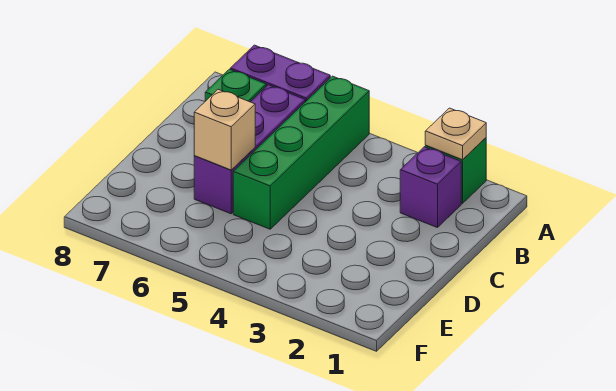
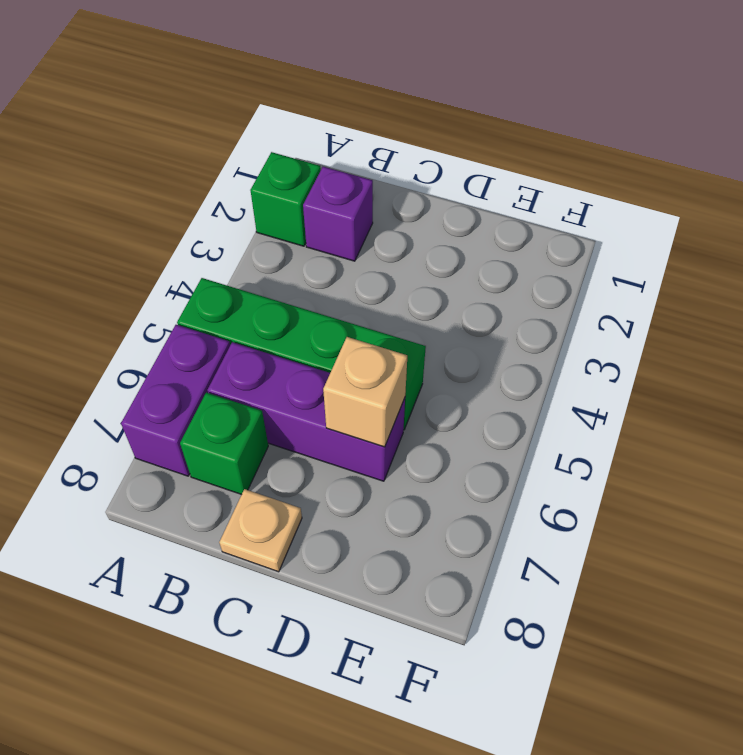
tan plate A2 level 2 -> tan plate C8 level 1

